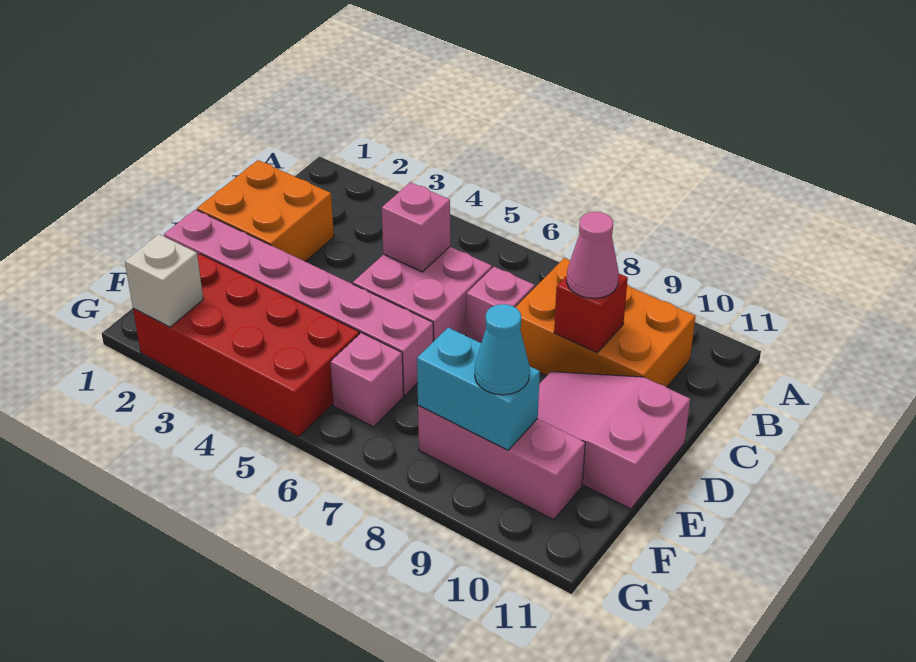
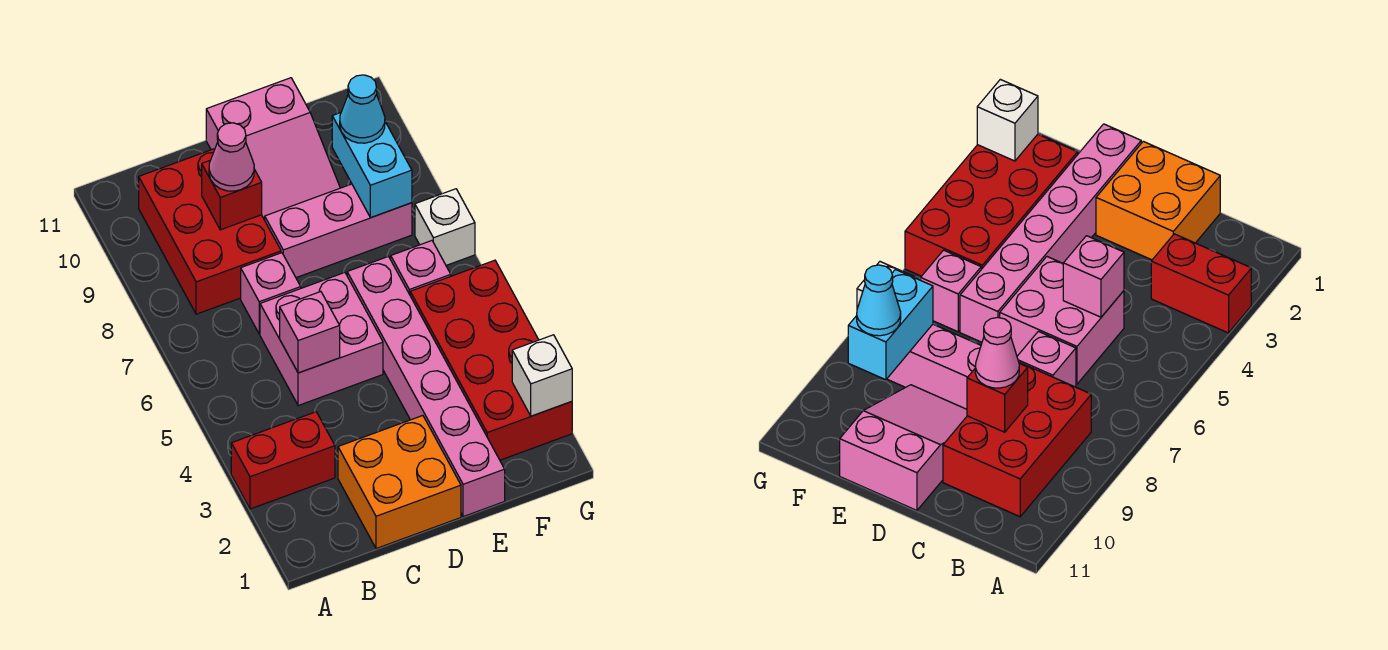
none -> red brick A3:B3 level 1
orange brick B8:C10 level 1 -> red brick B8:C10 level 1
pink brick F8:F10 level 1 -> pink brick D8:F8 level 1
none -> white brick G7 level 1

